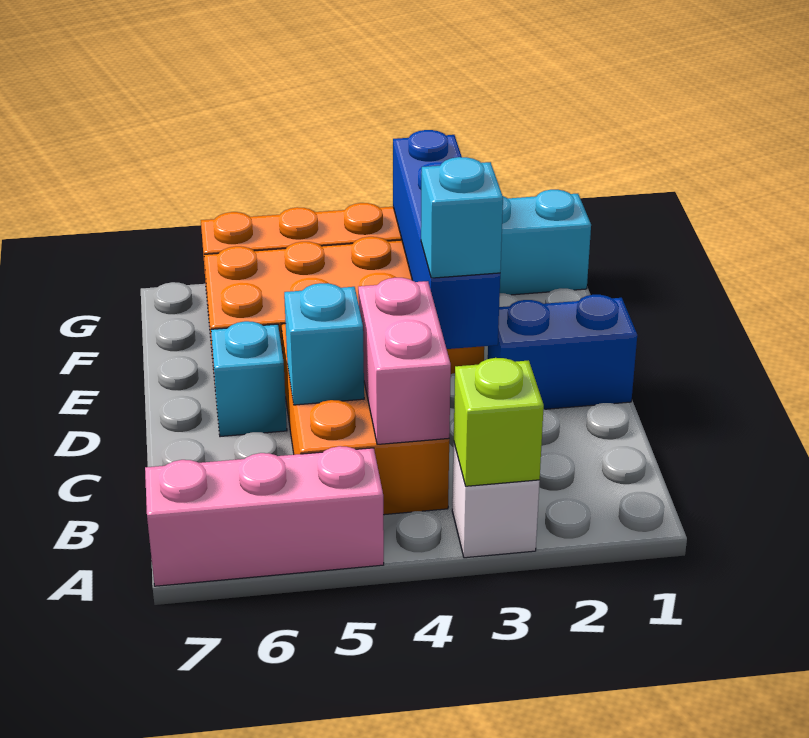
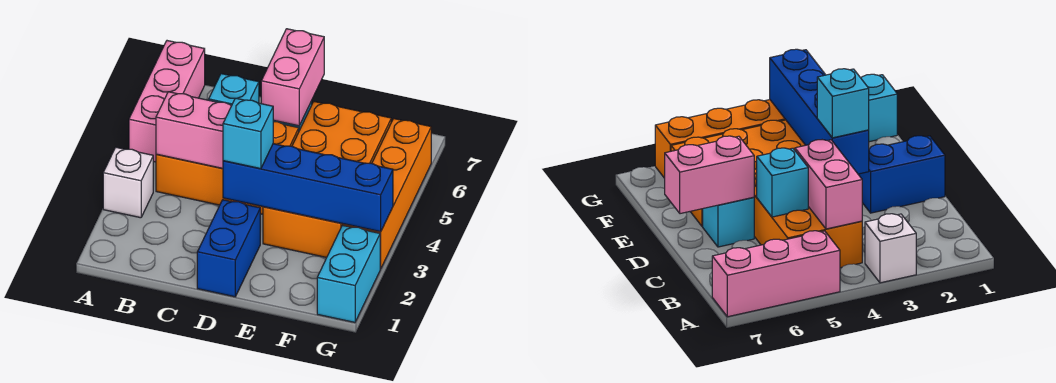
lime brick A3 level 2 -> none
none -> pink brick D6:D7 level 2

